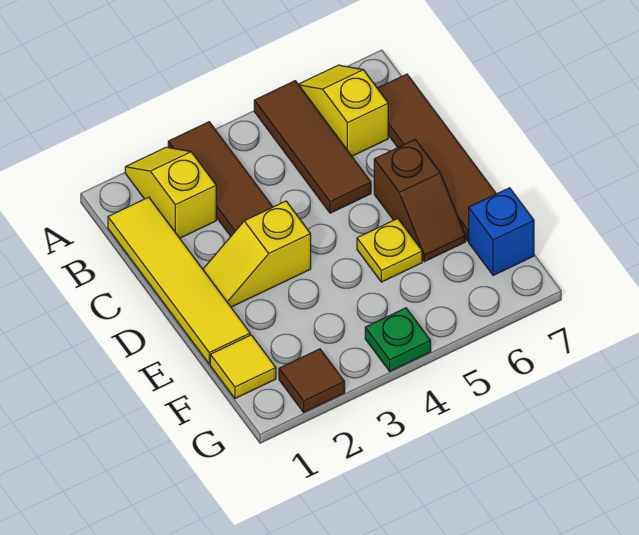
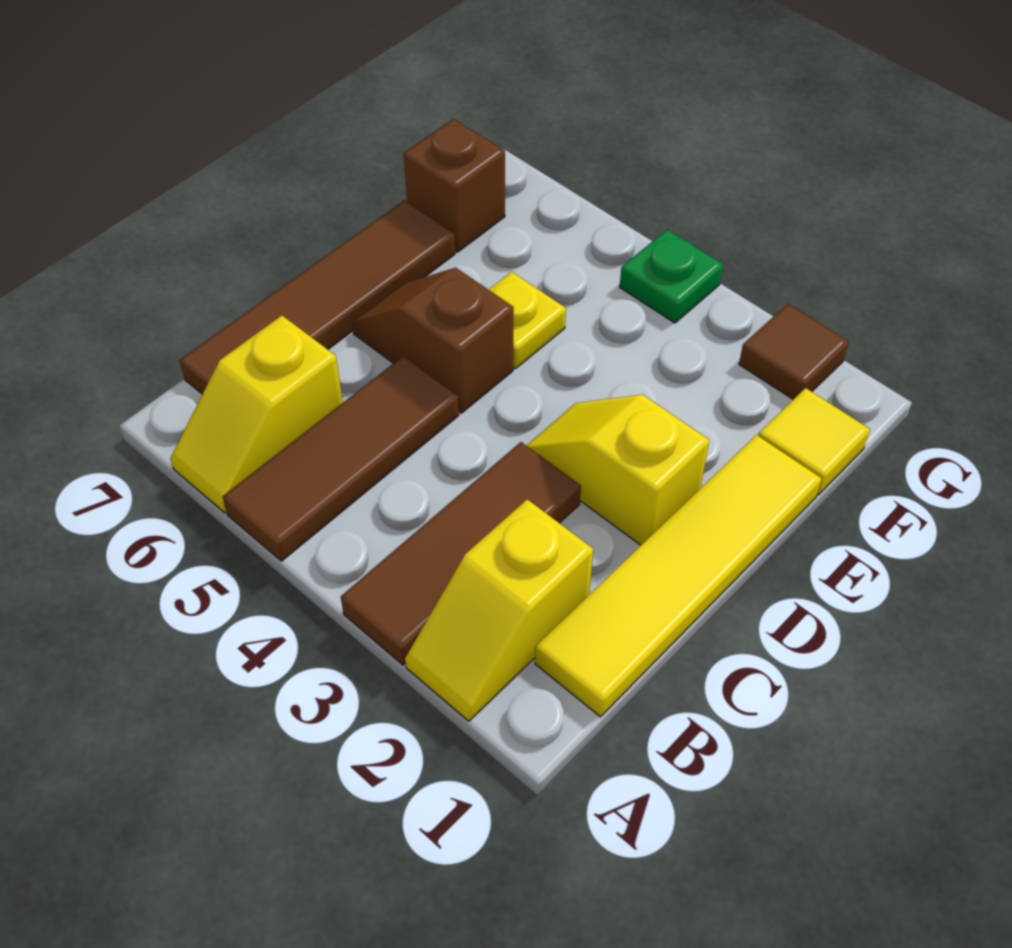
yellow slope D2:D3 level 1 top 3 -> yellow slope D2:D3 level 1 top 2
brown slope D6:E6 level 1 top D -> brown slope D5:D6 level 1 top 5
blue brick F7 level 1 -> brown brick F7 level 1

